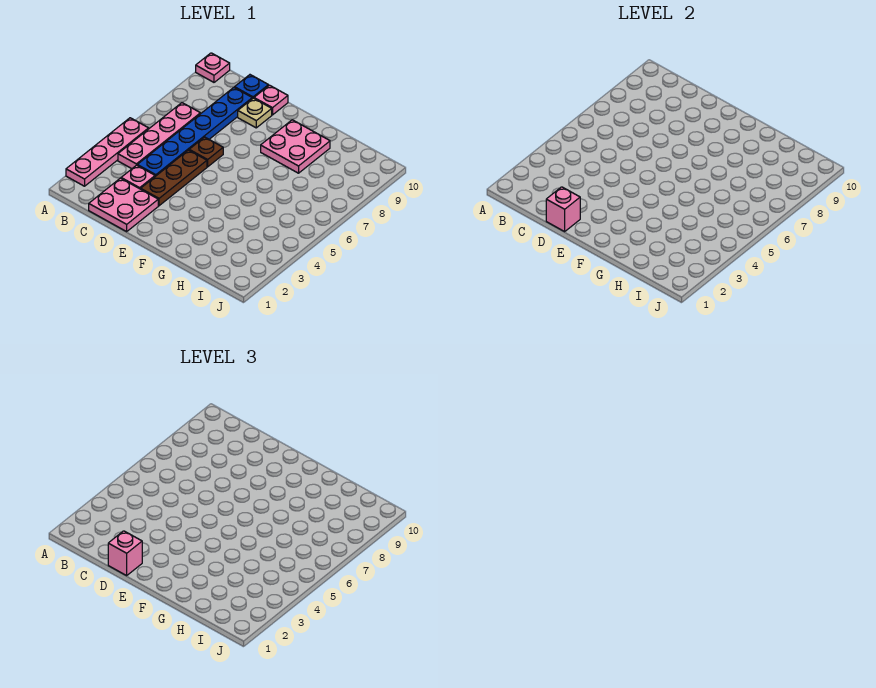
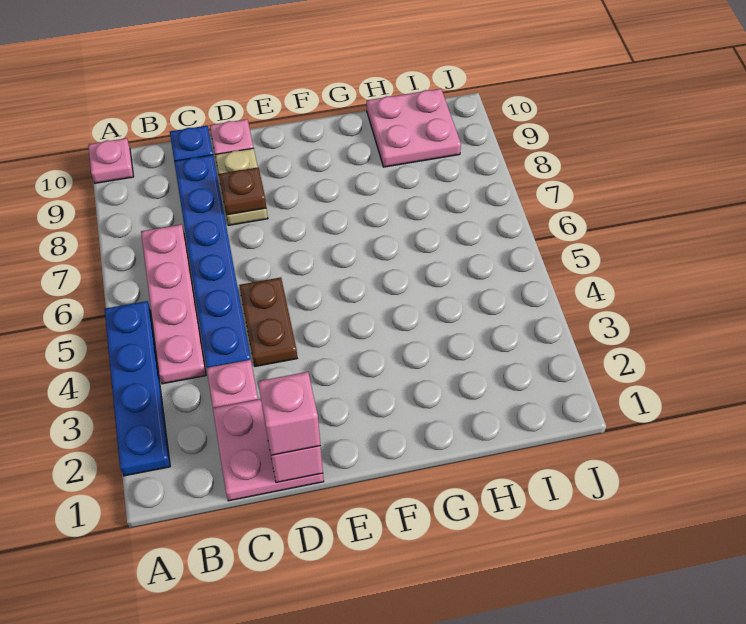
pink plate A2:A5 level 1 -> blue plate A2:A5 level 1
brown plate D3:D5 level 1 -> brown plate D4:D5 level 1
brown plate D6 level 1 -> brown plate D8 level 2
tan plate D9 level 1 -> tan plate D8:D9 level 1
pink plate F8:G9 level 1 -> pink plate H9:I10 level 1

